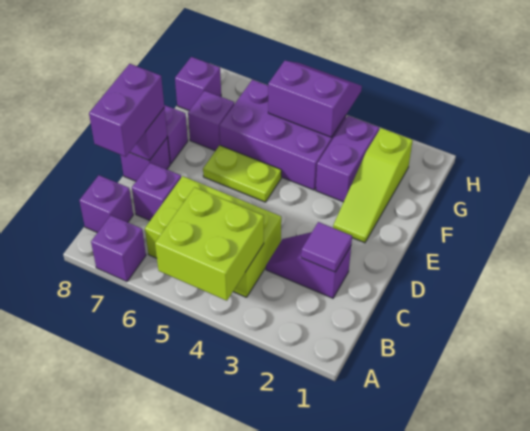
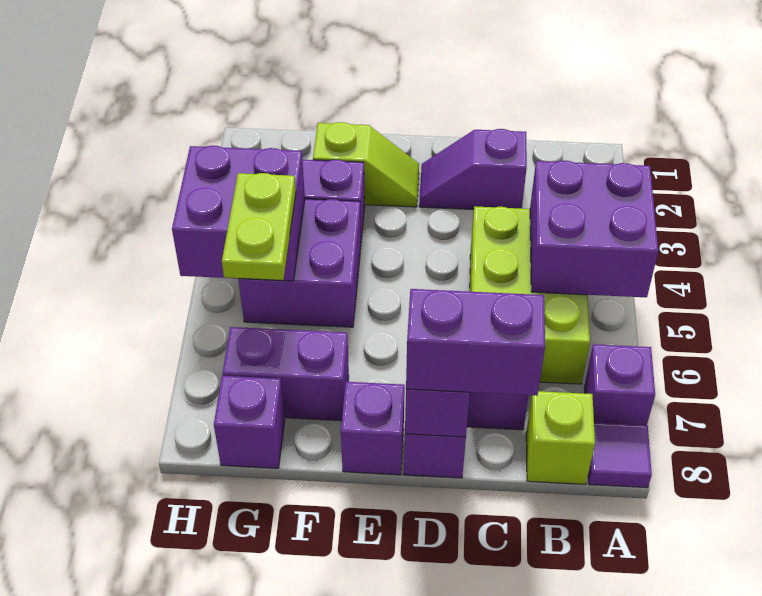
lime brick A4:B5 level 2 -> purple brick A4:B5 level 2
purple brick B8 level 1 -> lime brick B8 level 1
purple slope C2:C3 level 1 top 2 -> purple slope C2:D2 level 1 top C
purple tile C2 level 2 -> purple tile A8 level 1
lime slope E2:G2 level 1 top G -> lime slope E2:F2 level 1 top F
lime plate E5:E6 level 1 -> lime plate G5:G6 level 3
purple brick F4:G6 level 1 -> purple brick F4:G5 level 1
purple brick F7 level 1 -> purple brick F7:G7 level 1
purple slope G4:H5 level 2 top G -> purple brick G4:H5 level 2

